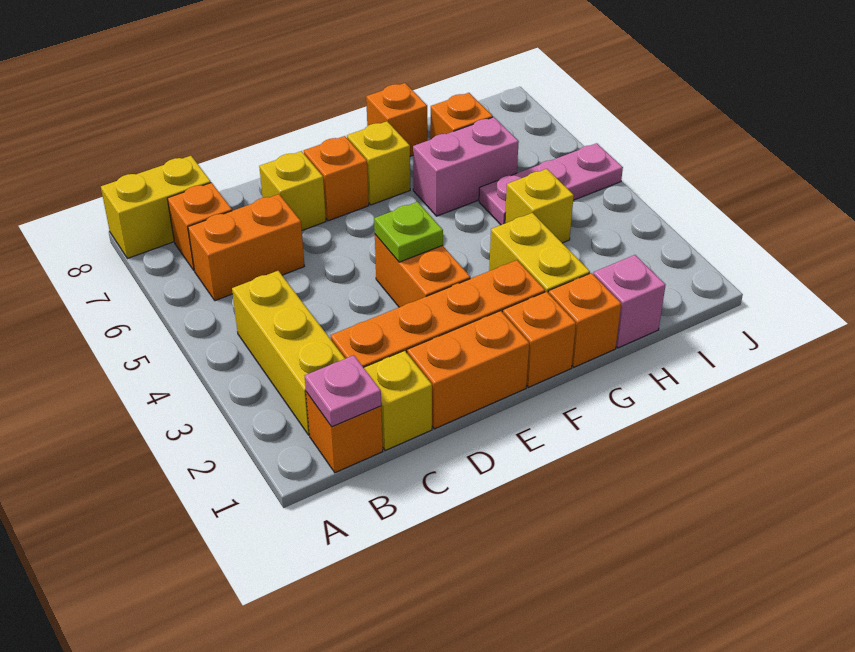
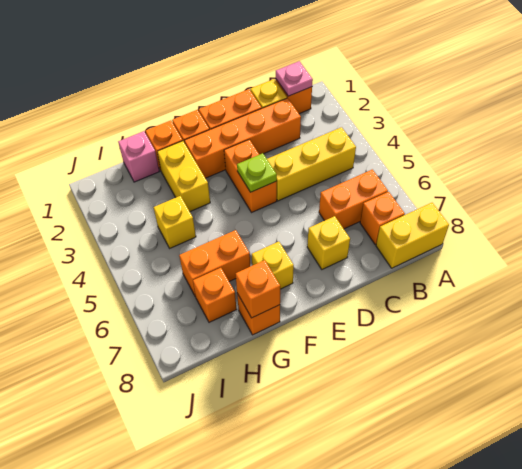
yellow brick B2:B4 level 1 -> yellow brick B4:D4 level 1
orange brick E7 level 1 -> orange brick G8 level 2
pink brick G6:H6 level 1 -> orange brick G6:H6 level 1
pink plate H5:J5 level 1 -> none

